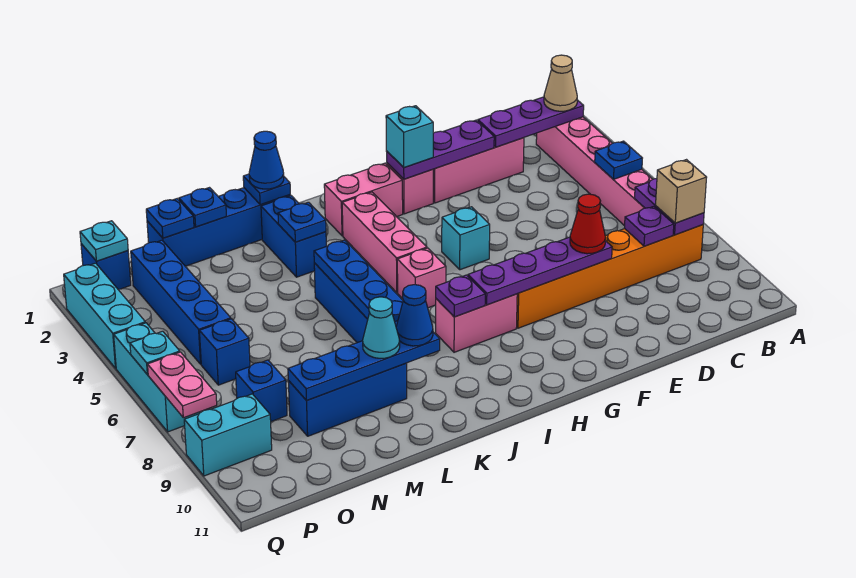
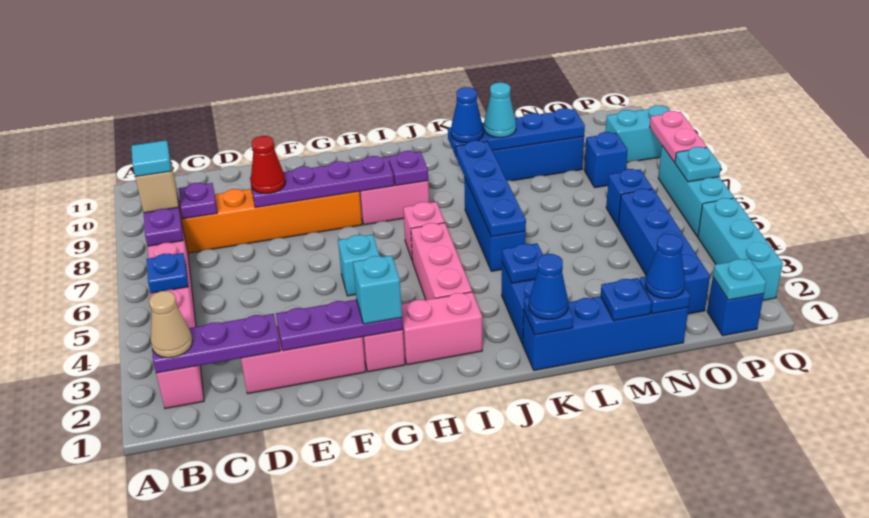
none -> cyan tile B8 level 4
none -> blue cone N1 level 3

